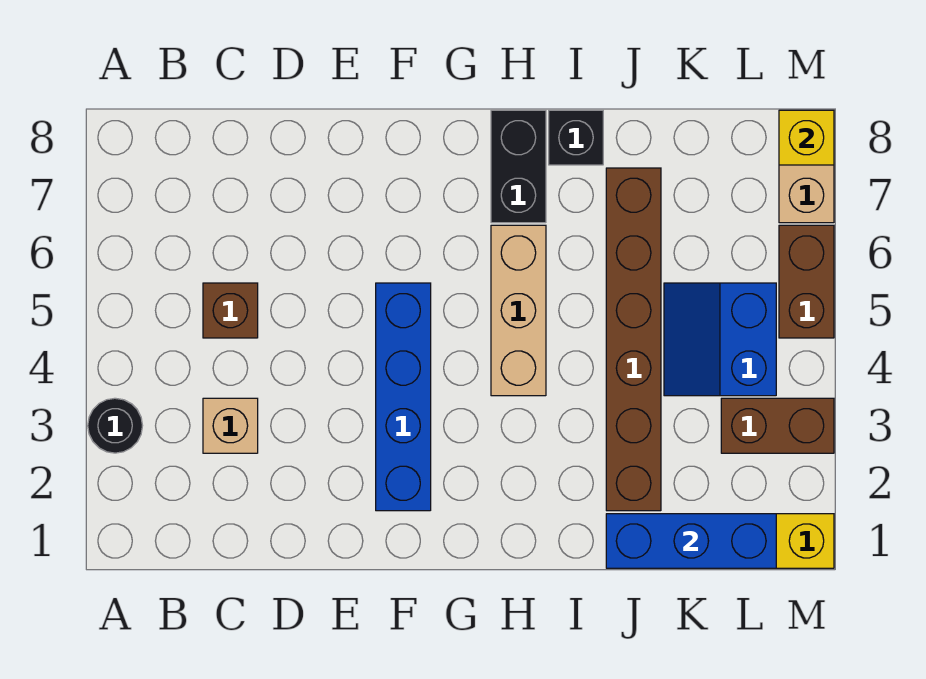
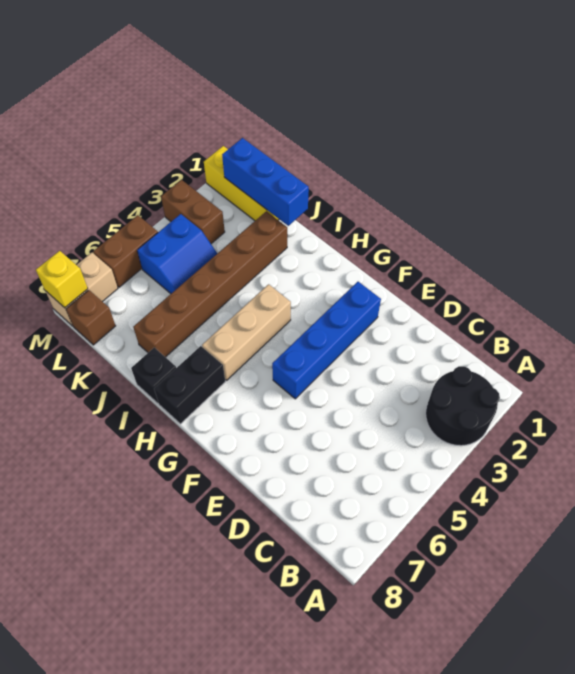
black round brick A3 level 1 -> black round brick A2:B3 level 1
tan brick C3 level 1 -> none
brown brick C5 level 1 -> brown brick L8 level 1

